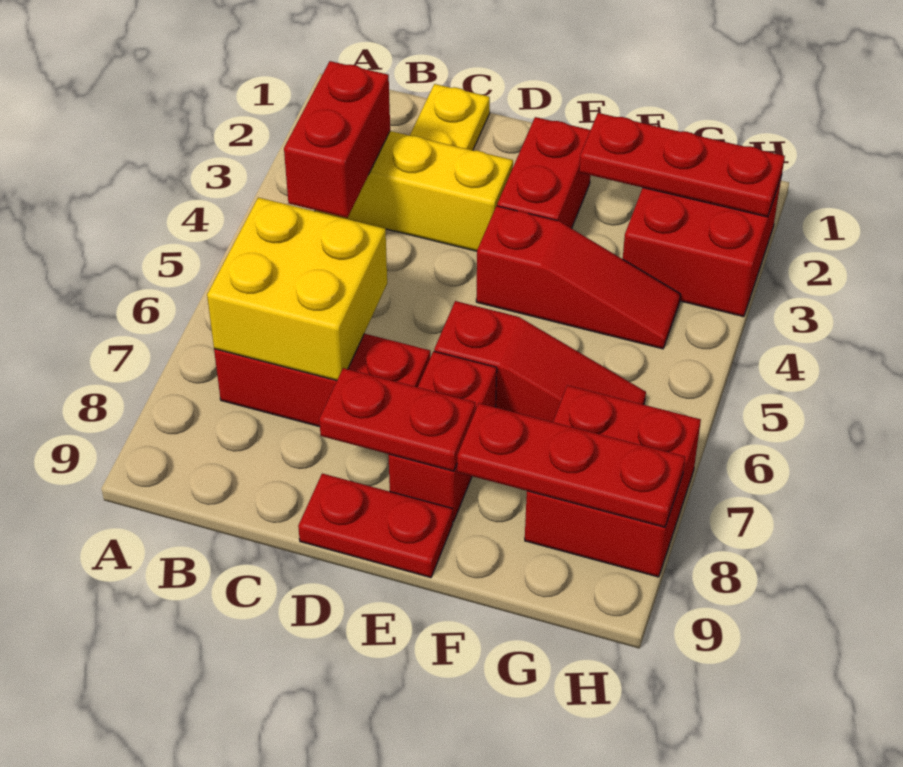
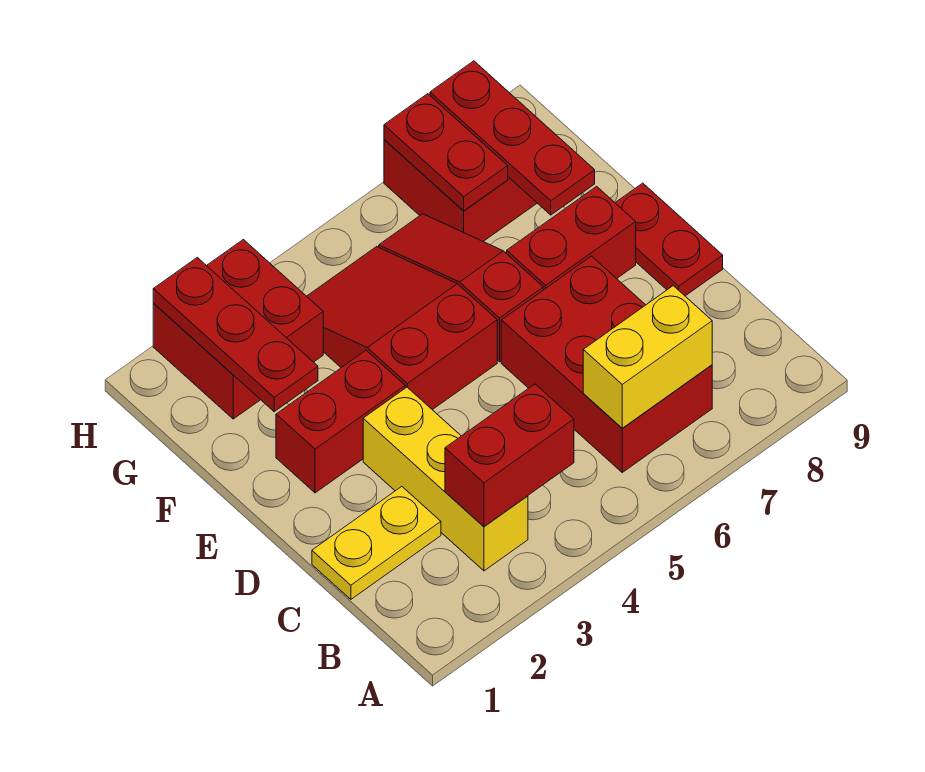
yellow brick B6:C7 level 2 -> yellow brick B6:B7 level 2
red brick B7:D7 level 1 -> red brick B6:D7 level 1
red plate D8:E8 level 2 -> red plate G7:H7 level 2
red slope E4:G4 level 1 top E -> red slope E4:G5 level 1 top E

